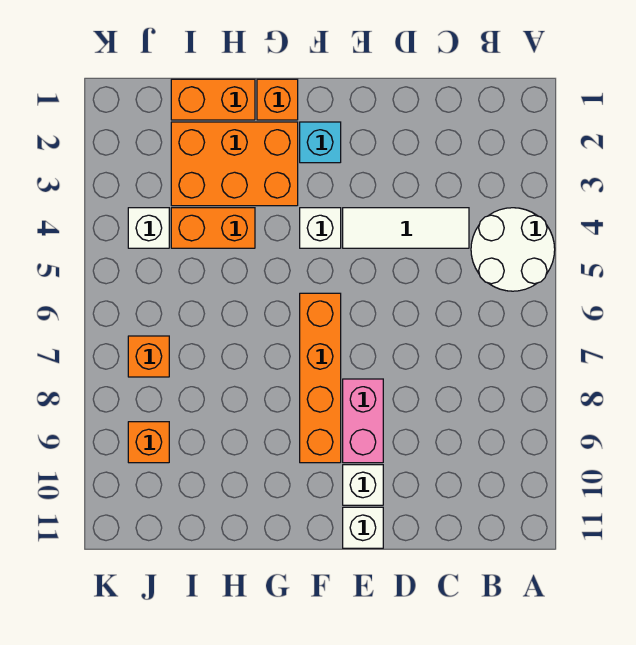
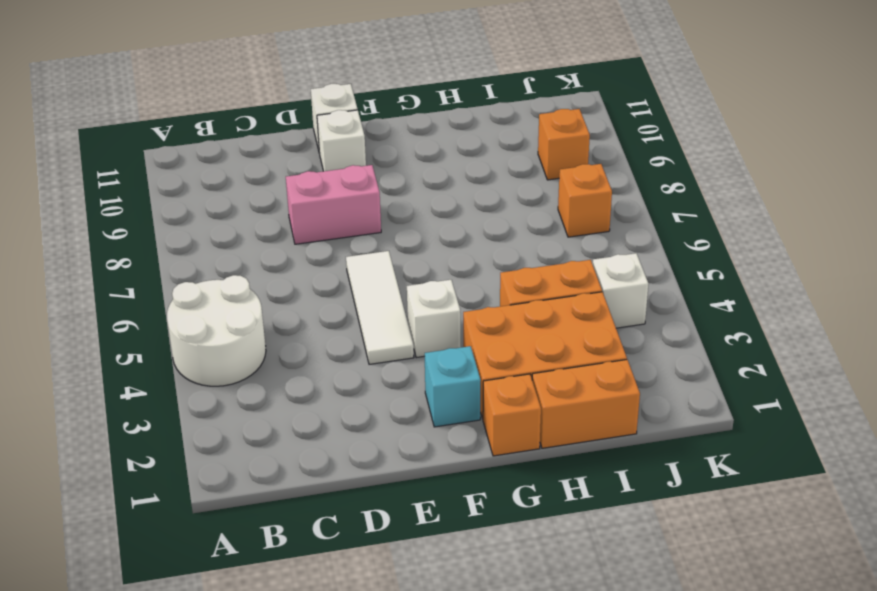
white tile C4:E4 level 1 -> white tile E4:E6 level 1
pink brick E8:E9 level 1 -> pink brick D8:E8 level 1
orange brick F6:F9 level 1 -> none

